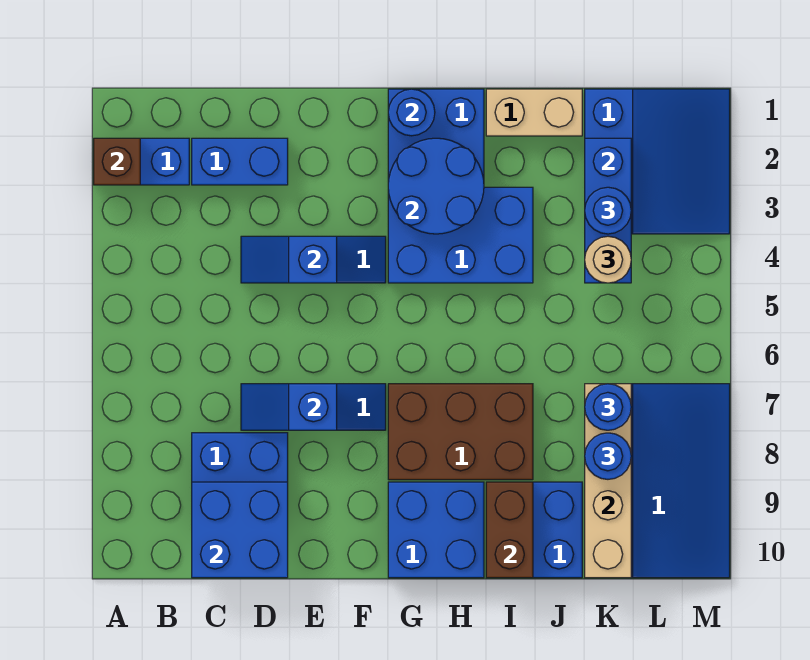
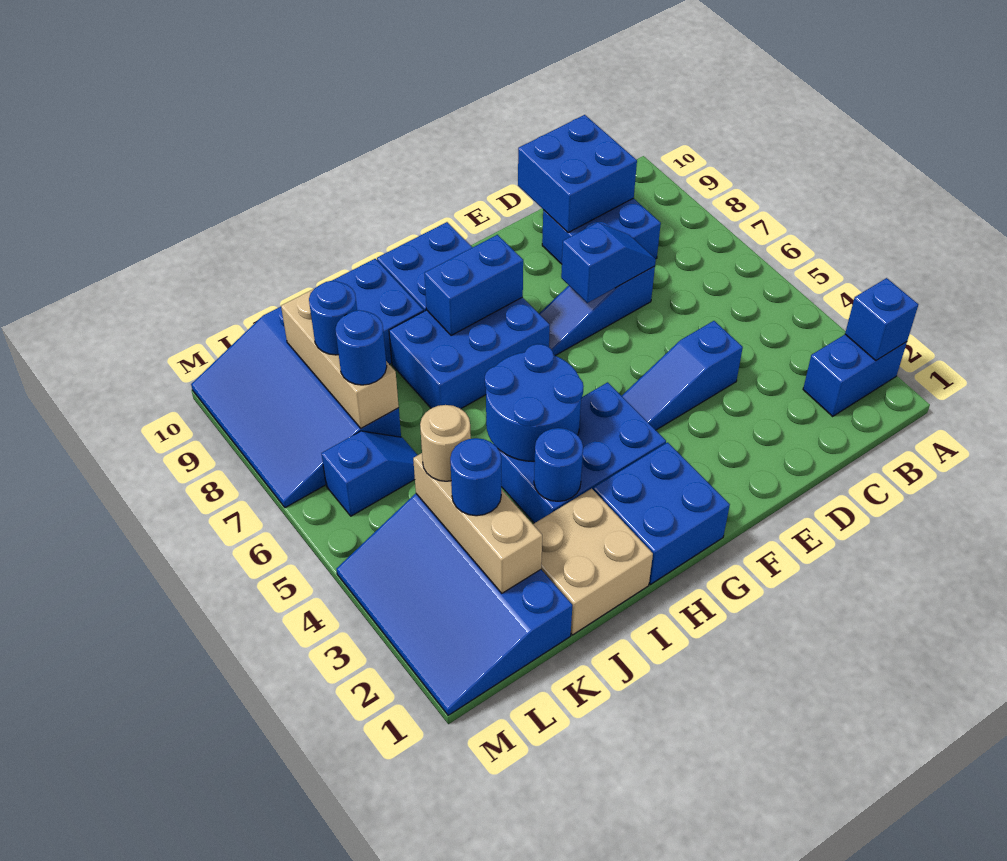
brown brick A2 level 2 -> blue brick A2 level 2
blue brick C2:D2 level 1 -> blue brick G8:H8 level 2
blue slope D4:E4 level 2 top E -> blue slope K6:L6 level 1 top L
blue round brick G1 level 2 -> blue round brick I3 level 2
blue round brick G2:H3 level 2 -> blue round brick H4:I5 level 2
brown brick G7:I8 level 1 -> blue brick G7:I8 level 1
tan brick I1:J1 level 1 -> tan brick I1:J2 level 1
brown brick I9:I10 level 2 -> none
blue slope K1:M3 level 1 top K -> blue slope K1:M4 level 1 top K
blue brick K2:K4 level 2 -> tan brick K2:K4 level 2
tan brick K7:K10 level 2 -> tan brick K7:K9 level 2

